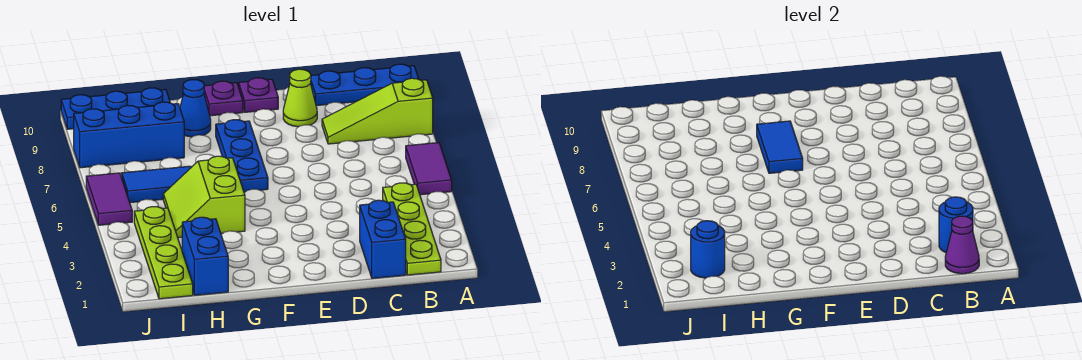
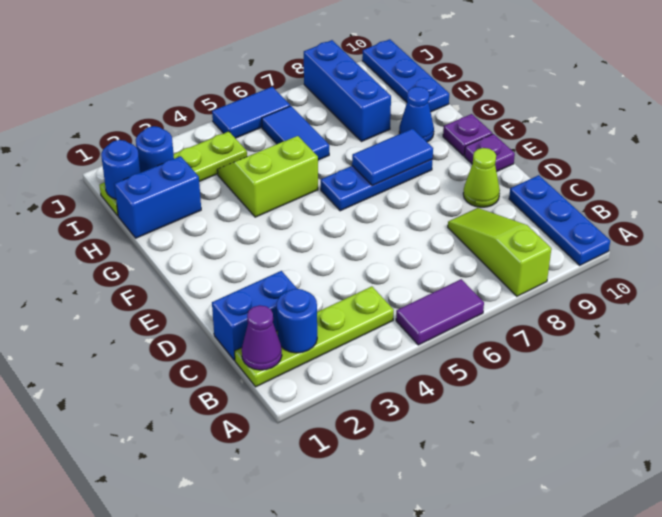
none -> blue round brick I1 level 2
purple tile J5:J6 level 1 -> blue tile J5:J6 level 1

